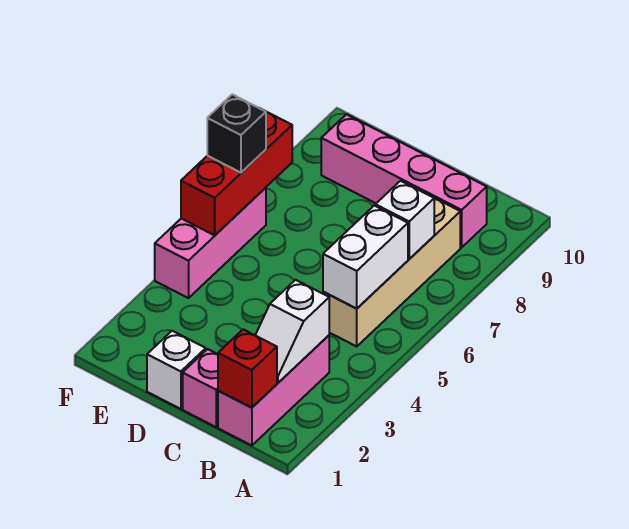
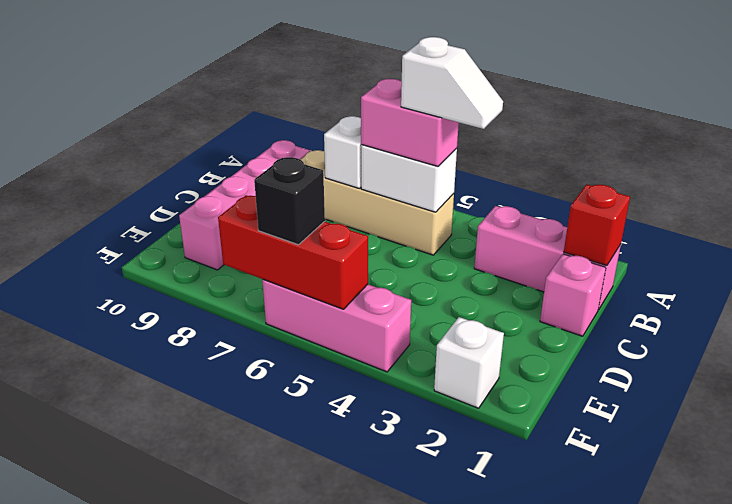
white slope B2:B3 level 2 top 3 -> white slope B4:B5 level 4 top 5
none -> pink brick B5:B6 level 3
white brick D1 level 1 -> white brick F2 level 1

